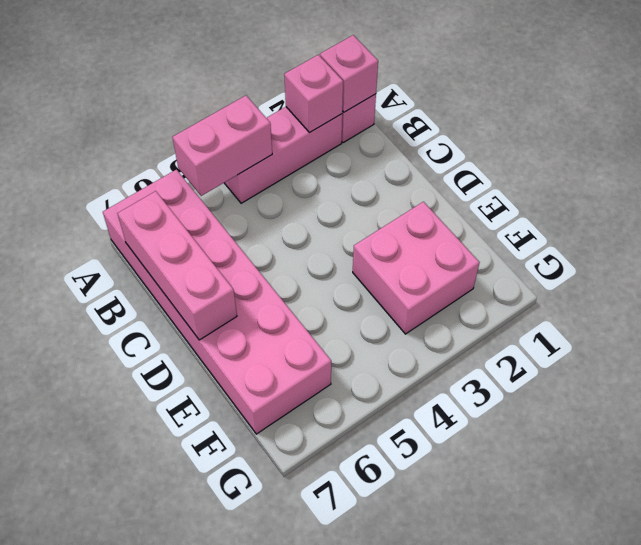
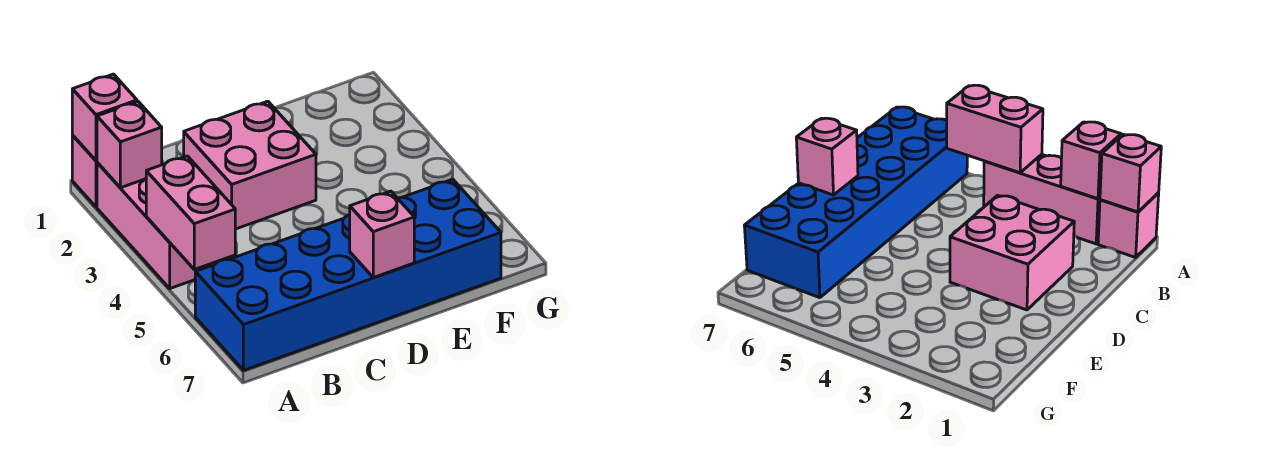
pink brick A6:F7 level 1 -> blue brick A6:F7 level 1
pink brick B7:D7 level 2 -> pink brick D7 level 2
pink brick E2:F3 level 1 -> pink brick C2:D3 level 1

